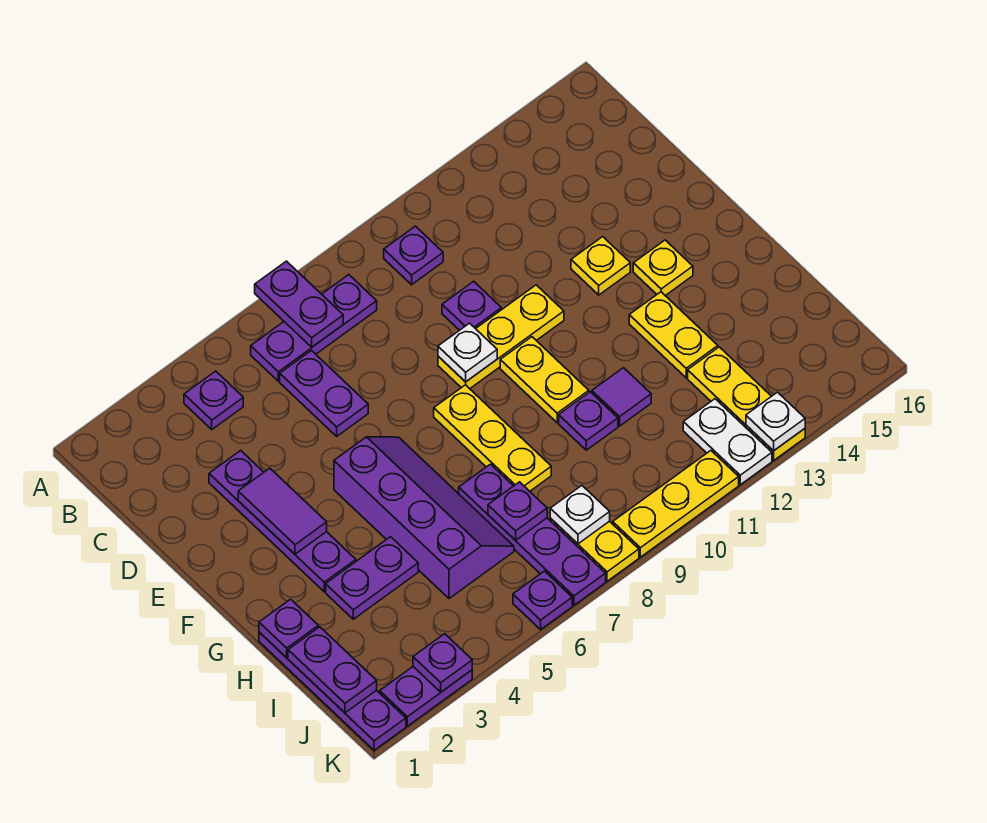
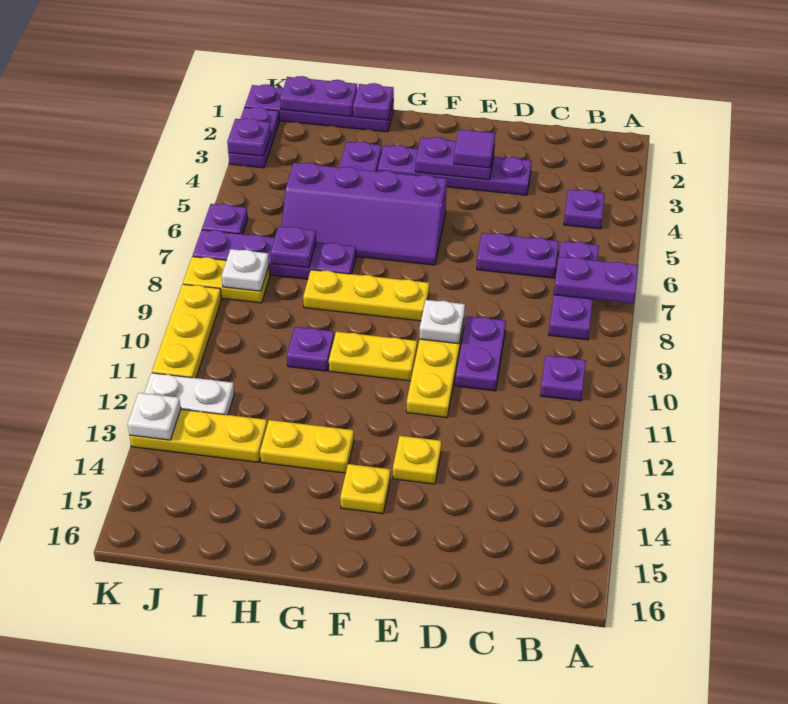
purple plate D10 level 1 -> purple plate D9:D10 level 1
purple tile E3:F3 level 2 -> purple plate E3:F3 level 2
purple tile H11 level 1 -> purple tile E3 level 3

